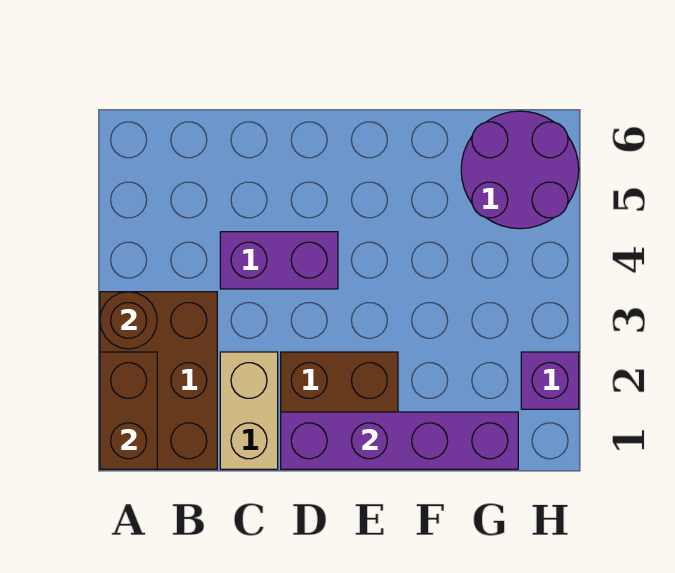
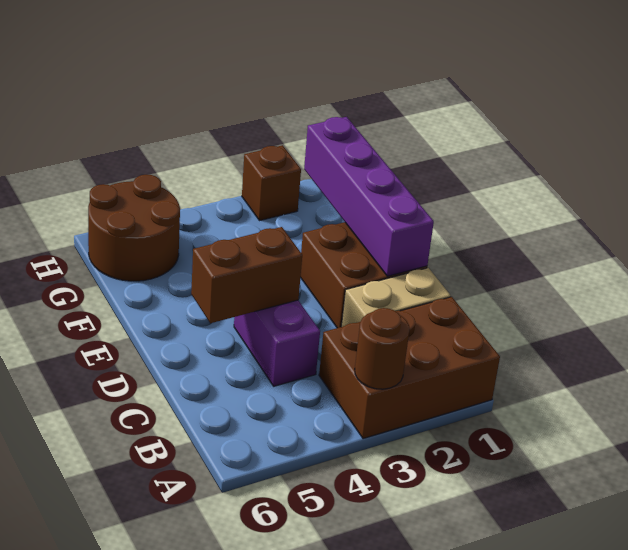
brown brick A1:A2 level 2 -> brown brick D4:D5 level 2
purple round brick G5:H6 level 1 -> brown round brick G5:H6 level 1
purple brick H2 level 1 -> brown brick H2 level 1

